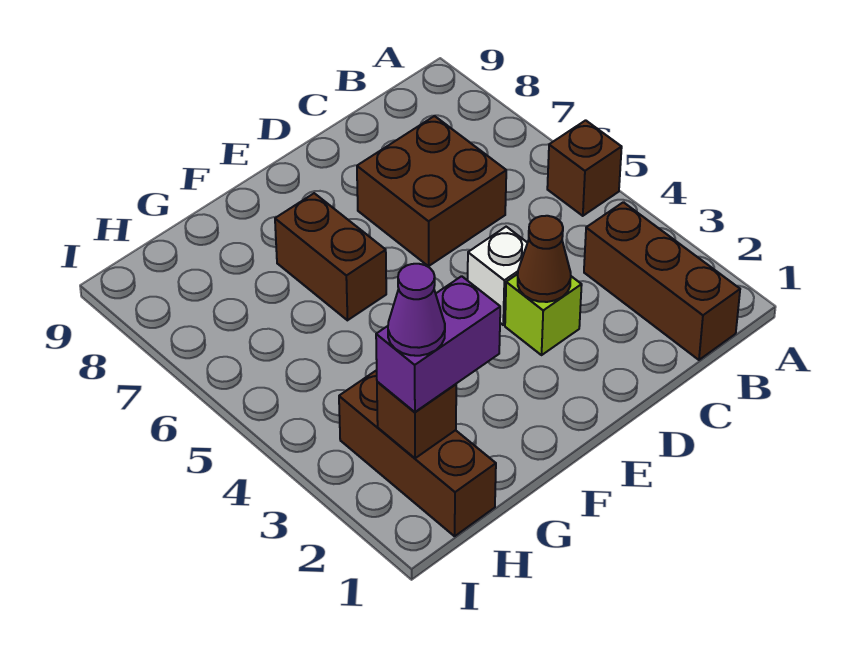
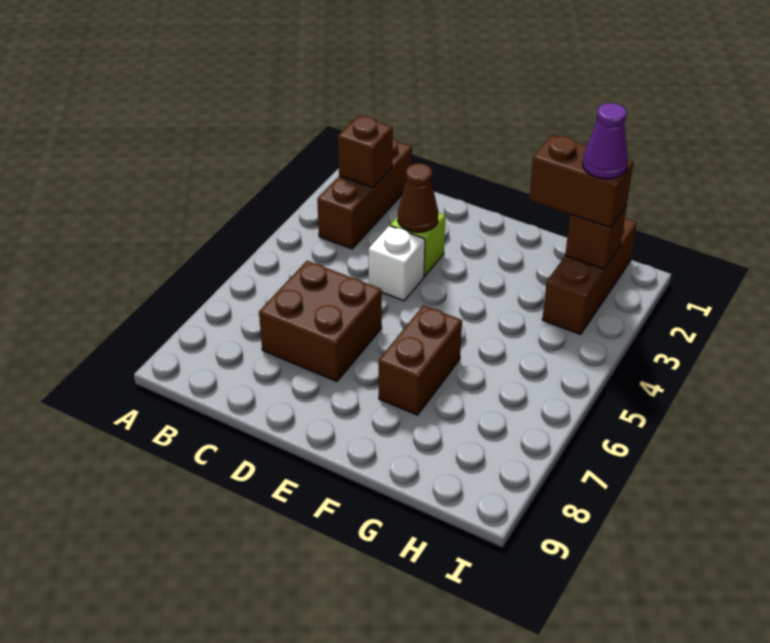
brown brick A5 level 1 -> brown brick B2 level 2
purple brick G2:H2 level 3 -> brown brick G2:H2 level 3

